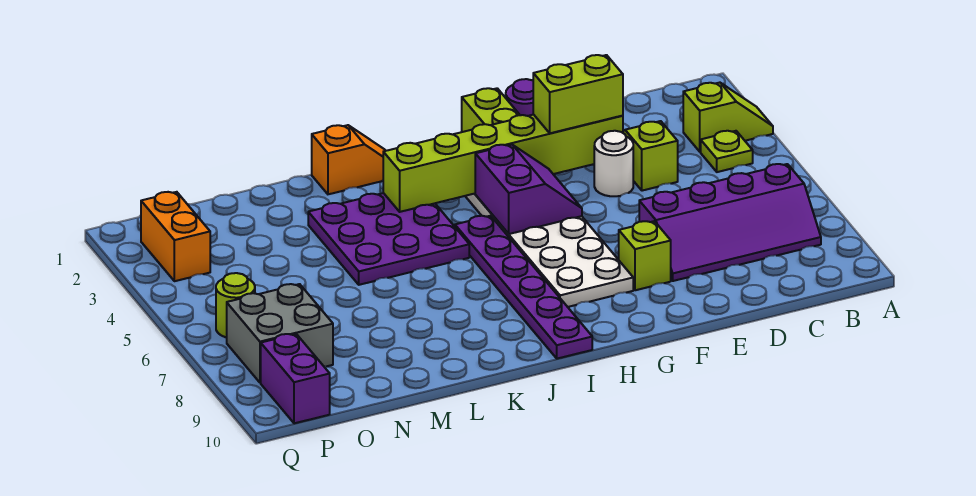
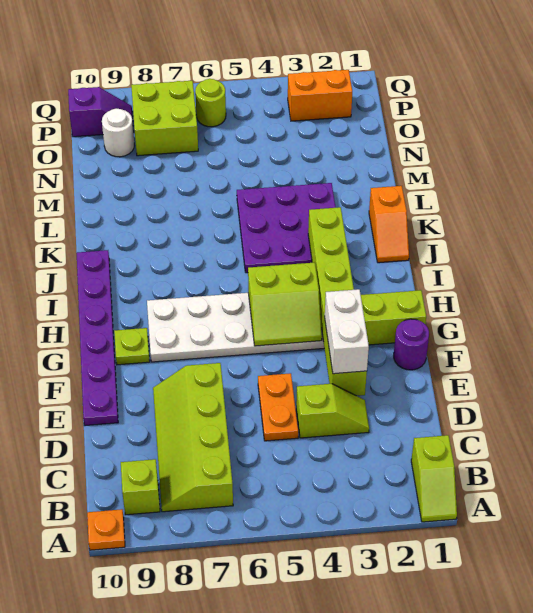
lime slope A3:B3 level 1 top B -> lime slope A1:B1 level 1 top B
none -> orange plate A10 level 1
lime plate B4 level 1 -> lime plate G9 level 1
purple slope B7:E8 level 1 top 7 -> lime slope B7:E8 level 1 top 7
none -> orange plate D5:E5 level 1
lime brick E3:F3 level 3 -> white brick E3:F3 level 3
white round brick E4 level 1 -> white round brick O9 level 1
lime brick F8 level 1 -> lime brick B9 level 1
purple slope G4:H5 level 2 top H -> lime slope G4:H5 level 2 top H
purple plate I5:I10 level 1 -> purple plate E10:J10 level 1
grey brick O7:P8 level 1 -> lime brick O7:P8 level 1
purple brick P9:P10 level 1 -> purple slope P9:P10 level 1 top 10

